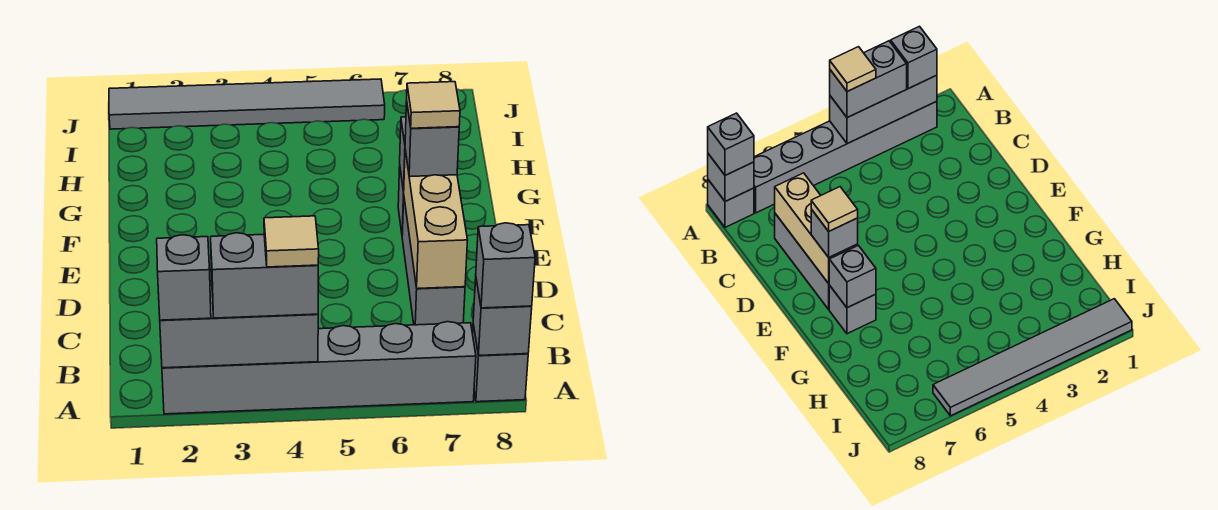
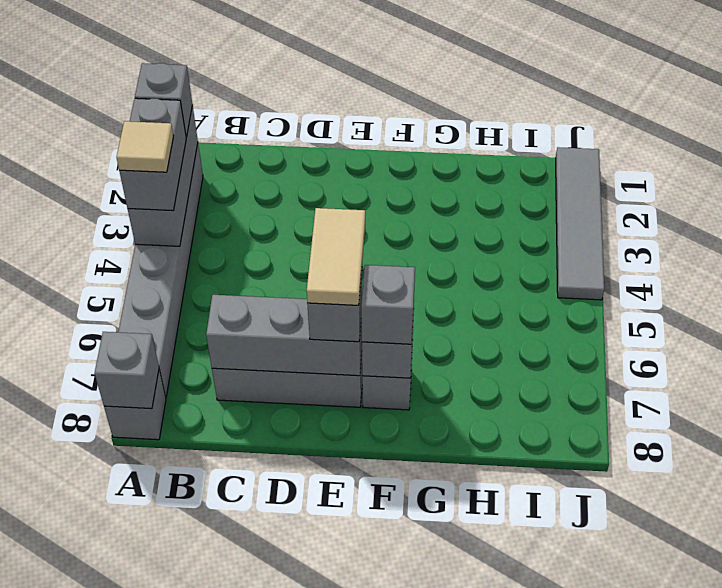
grey brick A8 level 3 -> grey brick F7 level 3
tan brick C7:E7 level 2 -> grey brick C7:E7 level 2
tan tile E7 level 4 -> tan tile E6:E7 level 4
grey tile J1:J6 level 1 -> grey tile J1:J4 level 1

